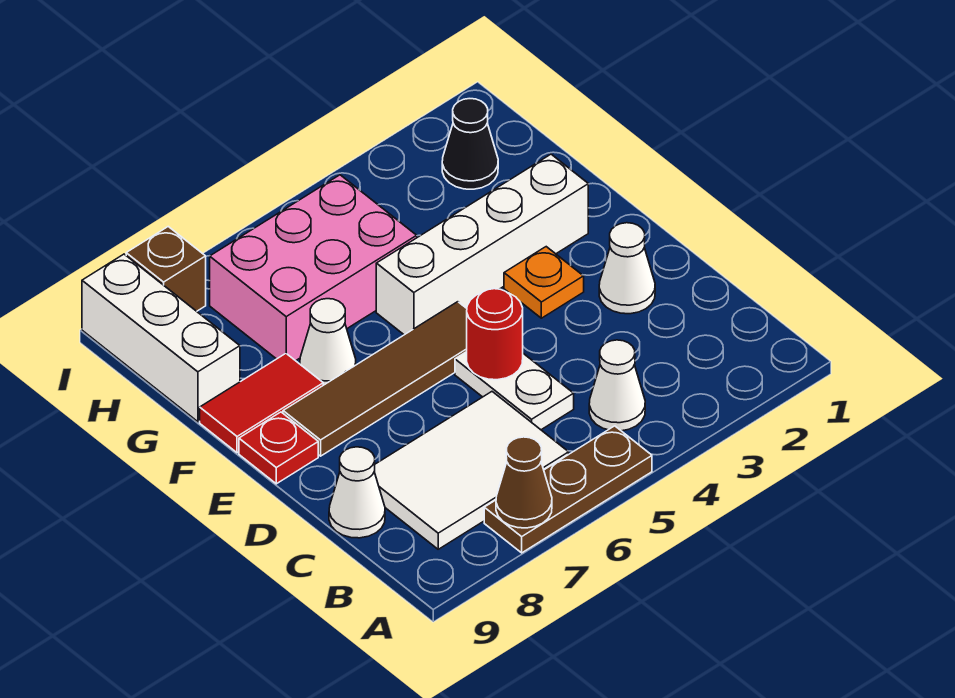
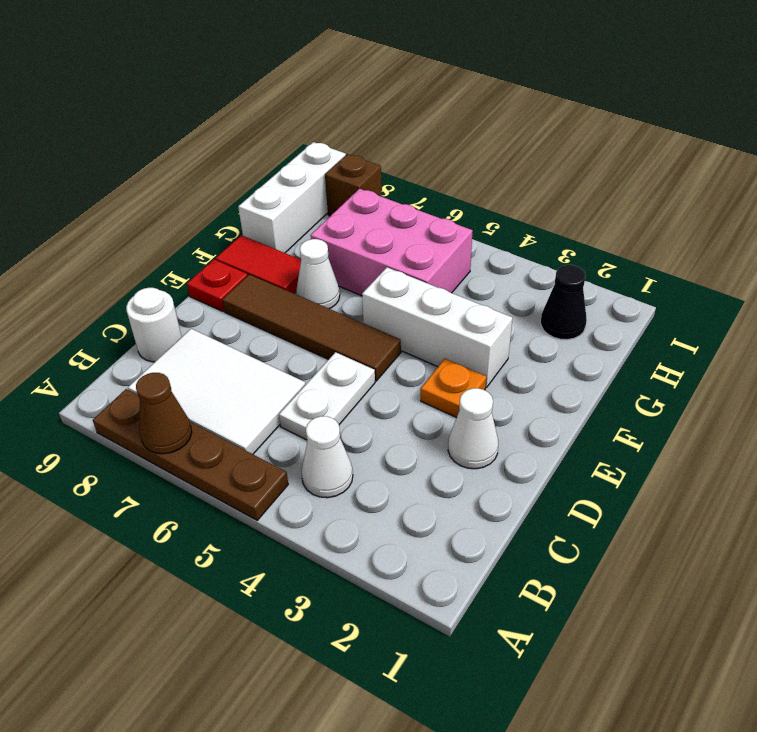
brown plate A5:A7 level 1 -> brown plate A5:A8 level 1
white cone C9 level 1 -> white round brick C9 level 1
red round brick D5 level 2 -> none
white brick F2:F5 level 1 -> white brick F3:F5 level 1

